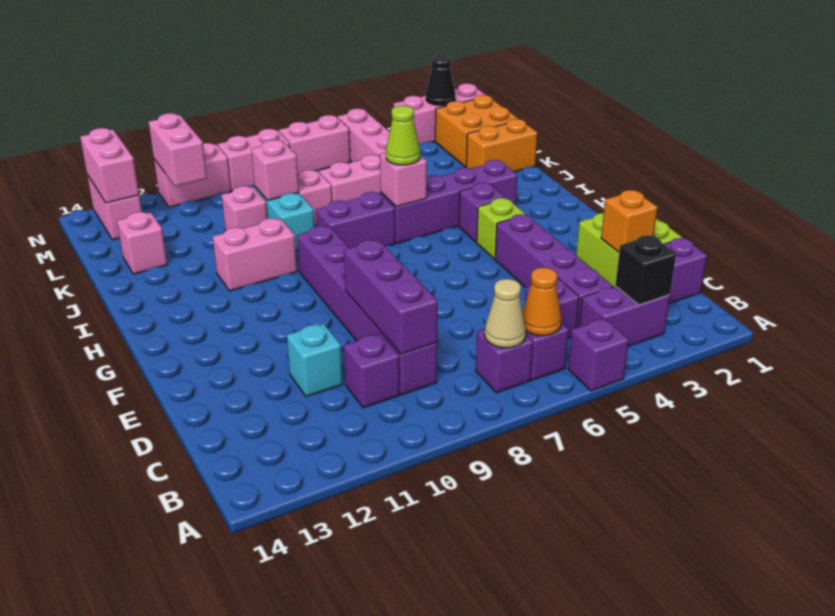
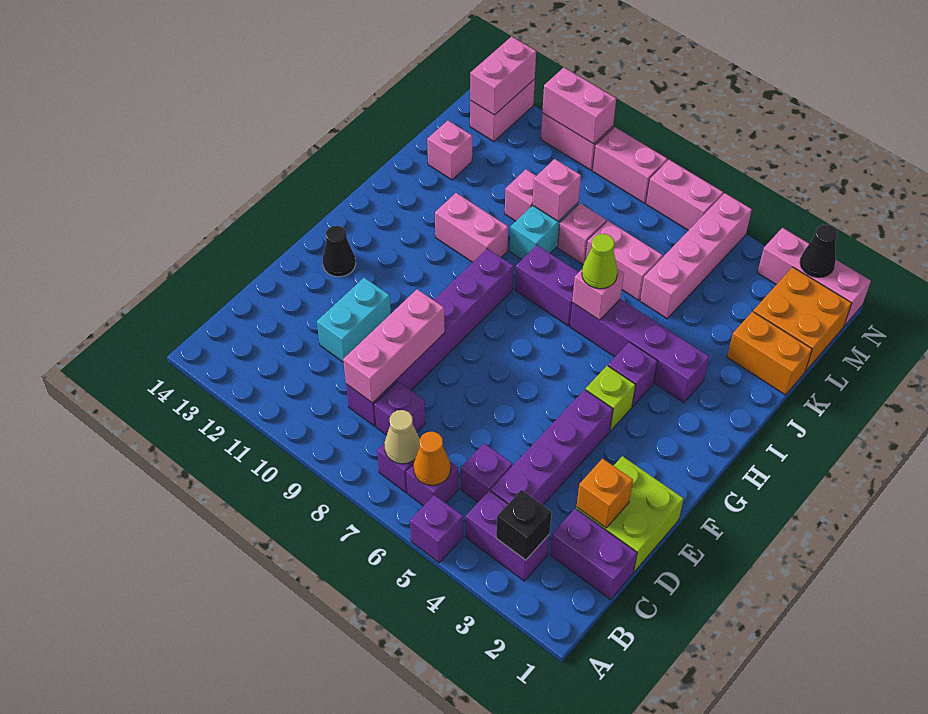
purple brick C9:E9 level 2 -> pink brick C9:E9 level 2
purple brick C10 level 1 -> purple brick C8 level 1
cyan brick D11 level 1 -> cyan brick D11:E11 level 1
none -> black cone F13 level 1
pink brick M11:N11 level 2 -> pink brick N10:N11 level 2

